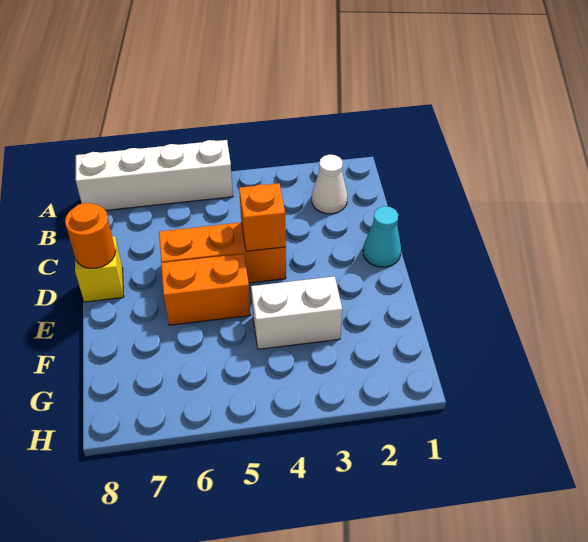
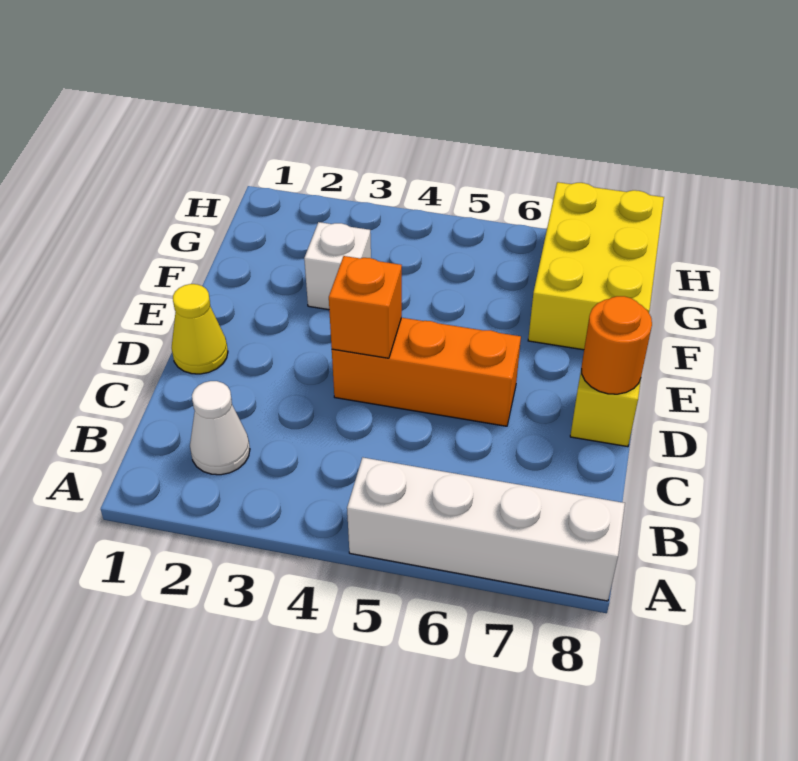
cyan cone D1 level 1 -> yellow cone D1 level 1
orange brick E5:E6 level 1 -> none
white brick F3:F4 level 1 -> white brick F3 level 1
none -> yellow brick F7:H8 level 1

